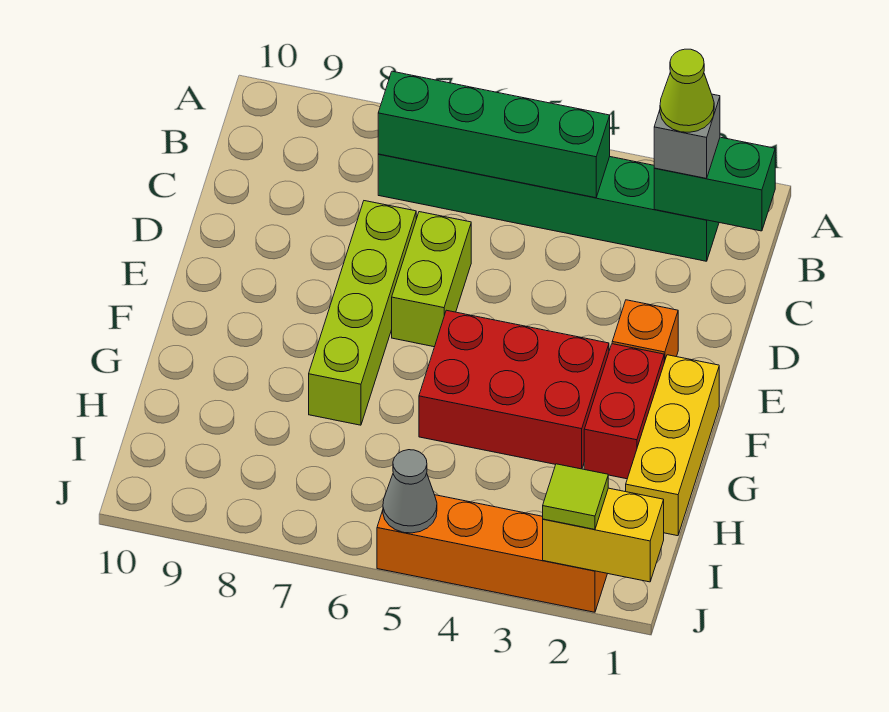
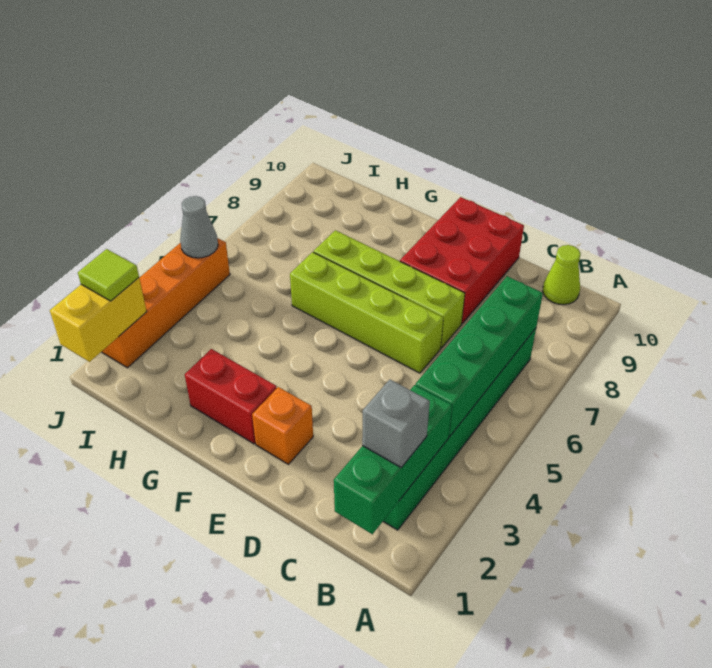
green brick B1:B2 level 2 -> green brick B1:B3 level 2
lime cone B2 level 4 -> lime cone B10 level 1
lime brick D6:E6 level 1 -> lime brick D6:G6 level 1
yellow brick F1:H1 level 1 -> none
red brick F3:G5 level 1 -> red brick D8:E10 level 1

